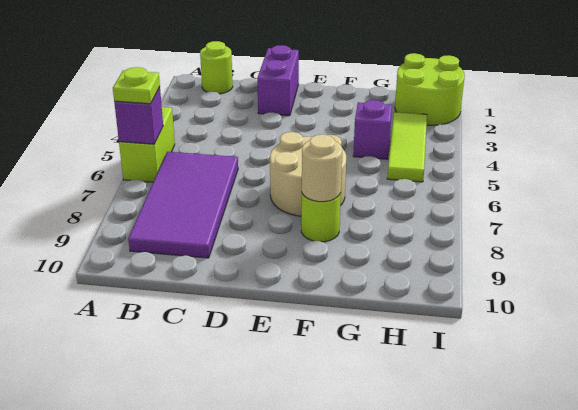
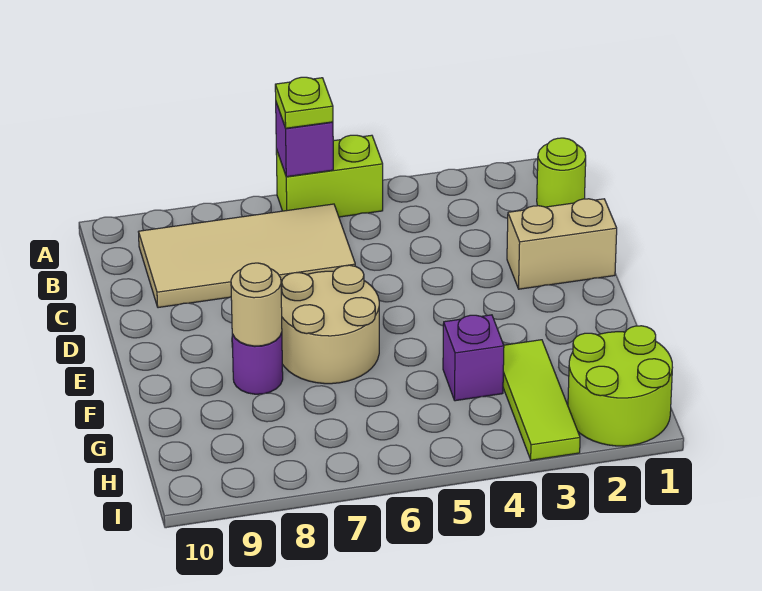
purple tile B6:C9 level 1 -> tan tile B6:C9 level 1
purple brick D1:D2 level 1 -> tan brick D1:D2 level 1
lime round brick F8 level 1 -> purple round brick F8 level 1
lime tile H3:H5 level 1 -> lime tile G3:I3 level 1

